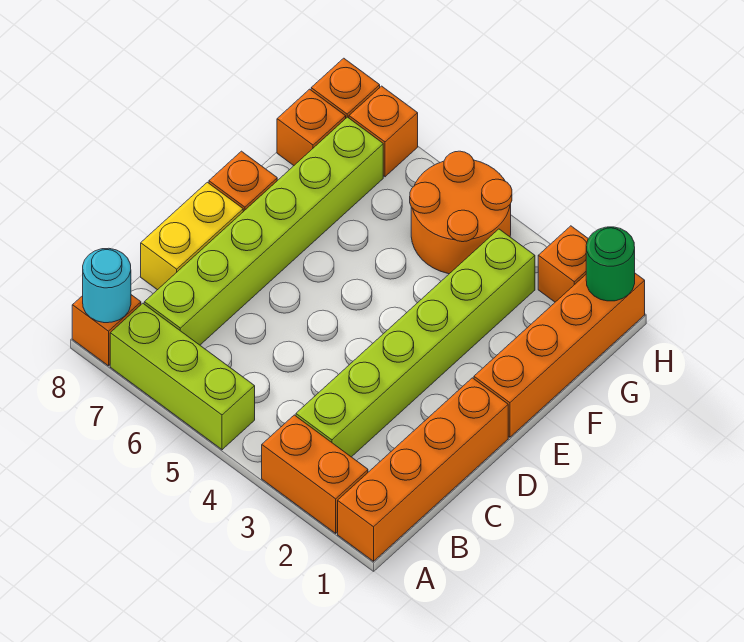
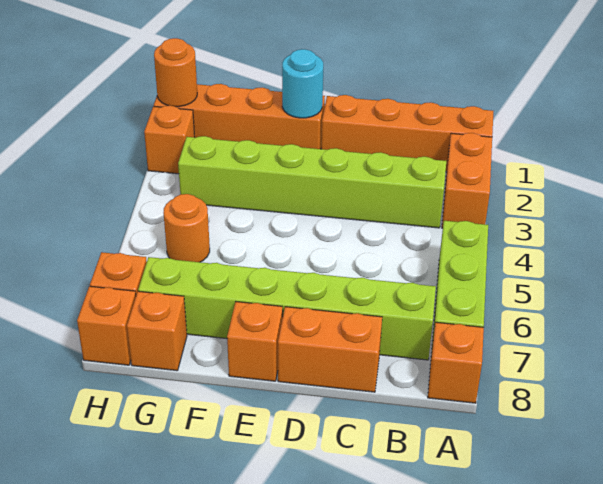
cyan round brick A8 level 2 -> cyan round brick E1 level 2
yellow brick C8:D8 level 1 -> orange brick C8:D8 level 1
orange round brick G4:H5 level 1 -> orange round brick G5 level 1
green round brick H1 level 2 -> orange round brick H1 level 2

